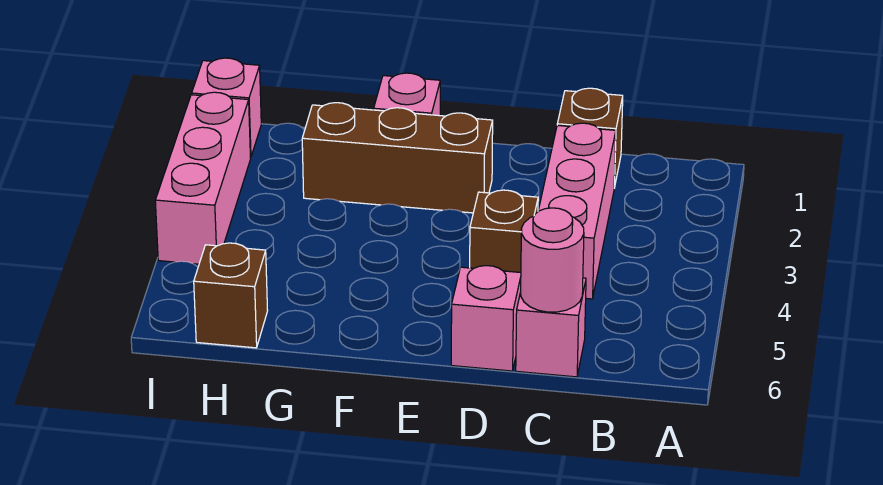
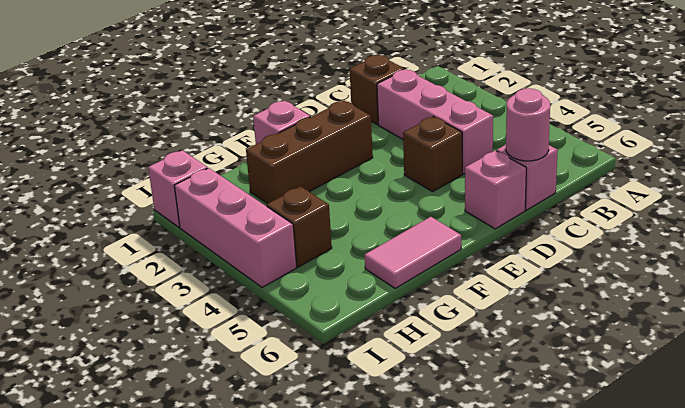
none -> pink tile F6:G6 level 1
brown brick H6 level 1 -> brown brick H4 level 1

